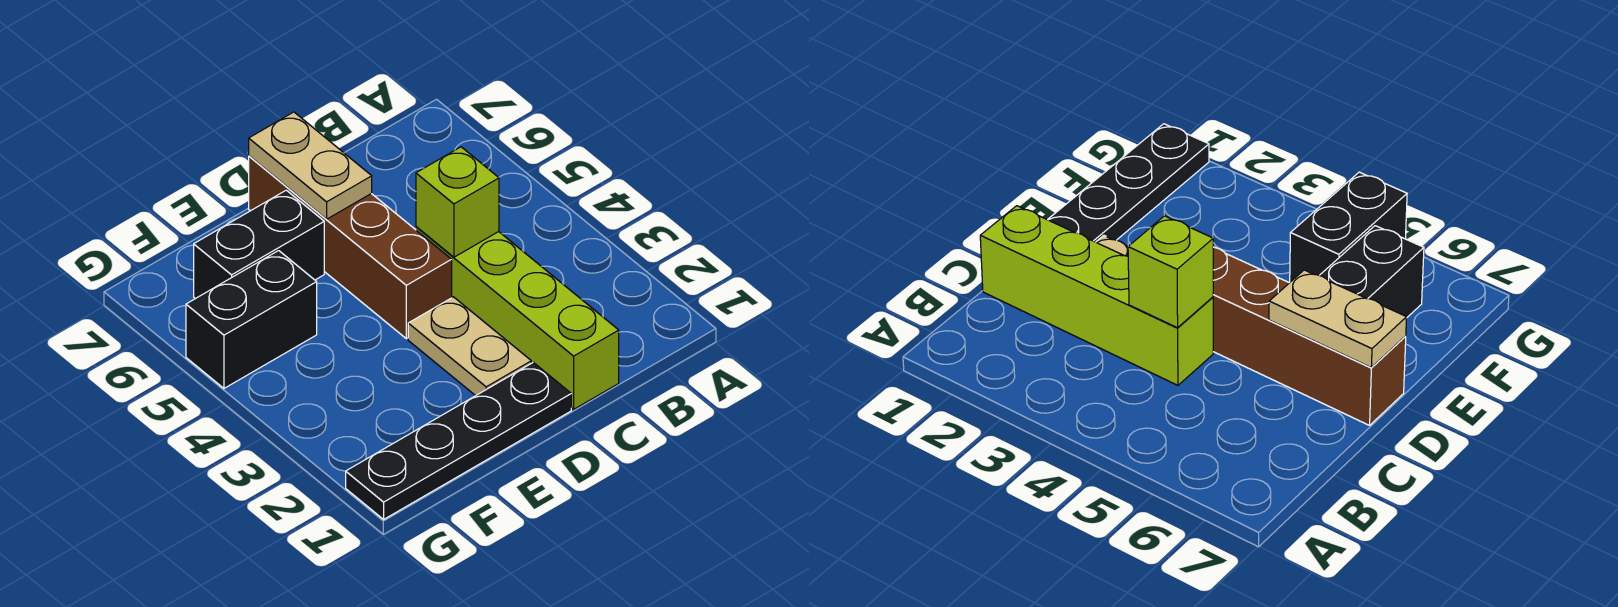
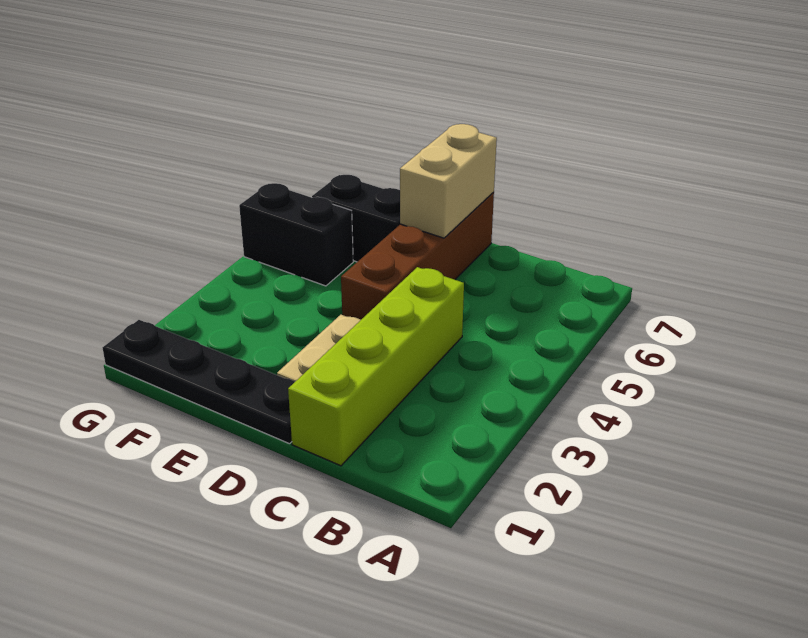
lime brick C4 level 2 -> none
tan plate D6:D7 level 2 -> tan brick D6:D7 level 2

